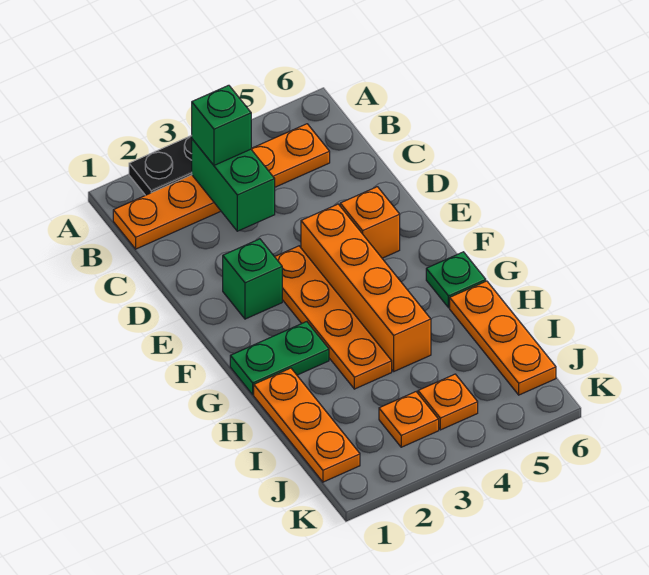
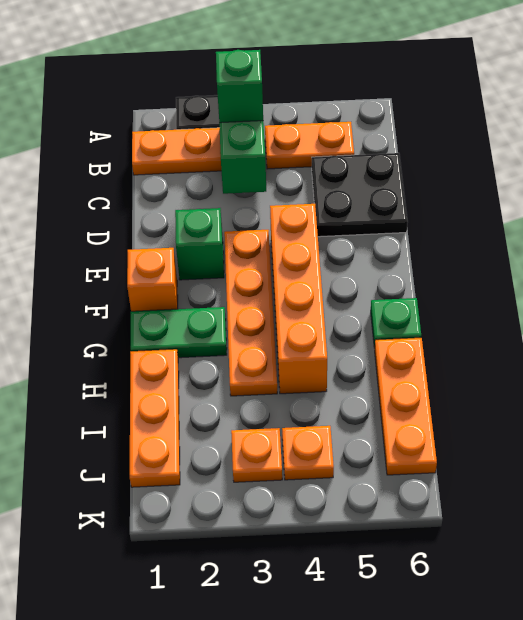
none -> black plate C5:D6 level 1
orange brick E5 level 1 -> orange brick F1 level 1

